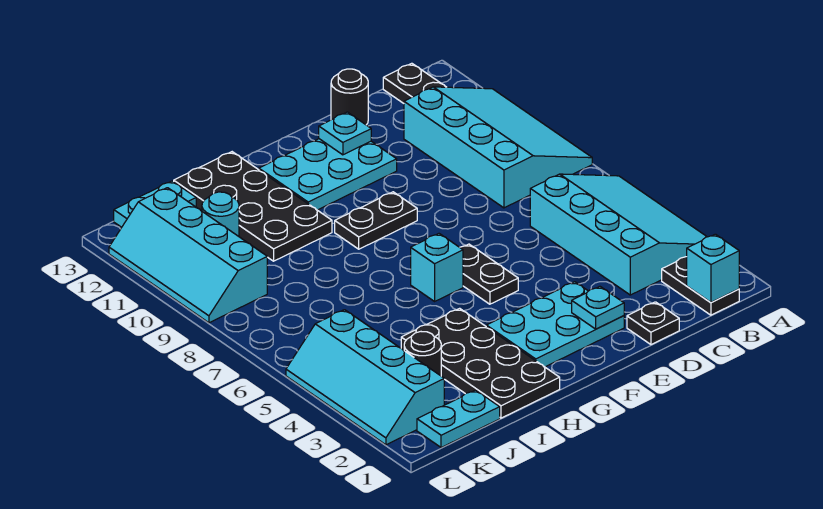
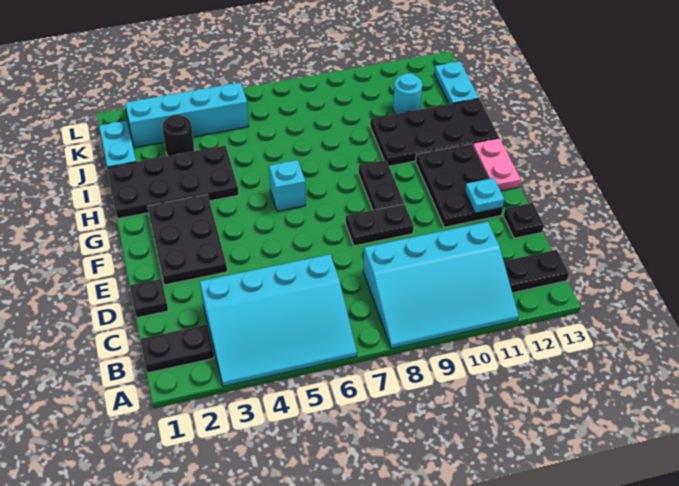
cyan brick B1 level 2 -> none
black round brick D13 level 1 -> black plate D13 level 1
cyan plate E2:G3 level 1 -> black plate E2:G3 level 1
cyan plate E2 level 2 -> none
cyan plate E11:G12 level 1 -> black plate E11:G12 level 1
black plate F5:F6 level 1 -> black plate E8:E9 level 1
none -> pink plate F13:G13 level 1
cyan slope K9:L12 level 1 top K -> none

